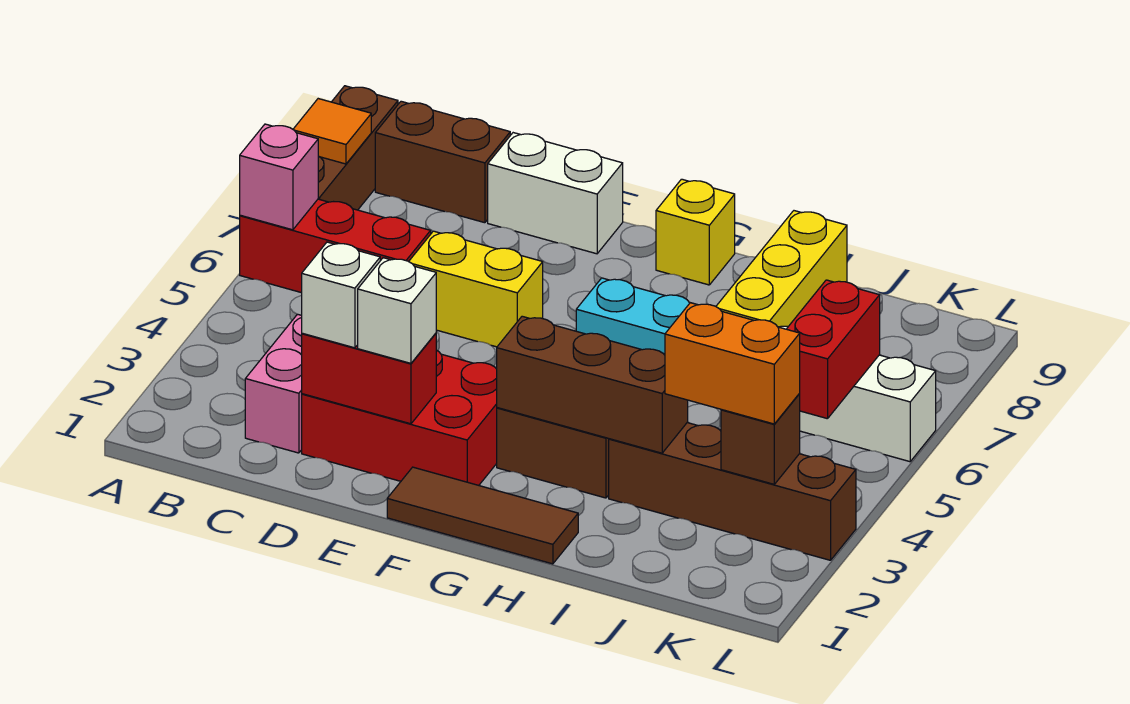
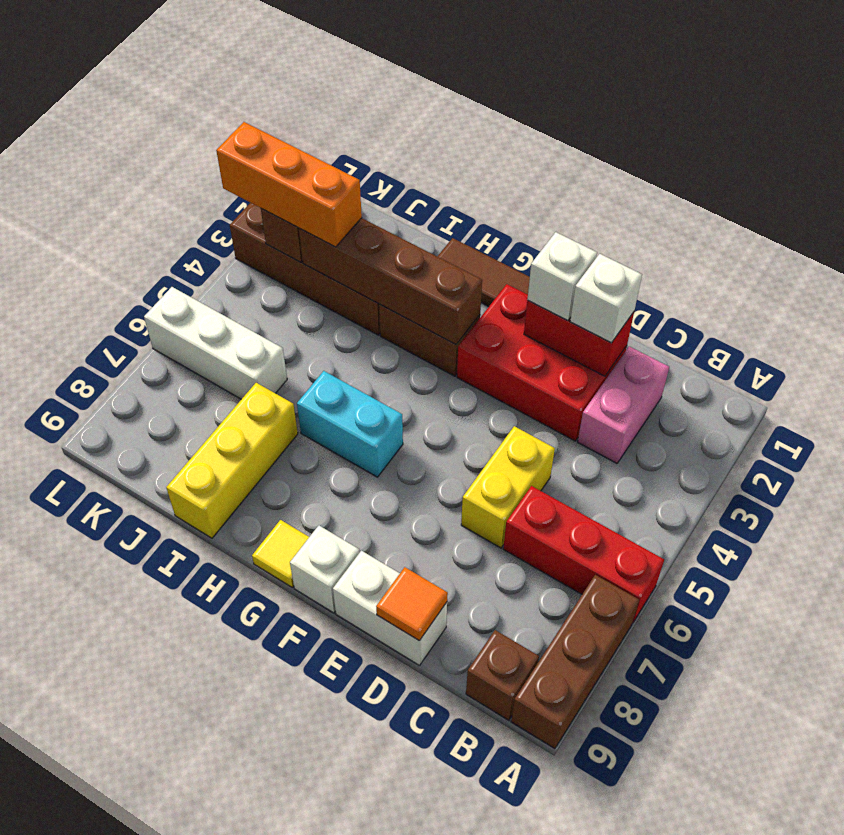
pink brick A6 level 2 -> none
orange tile A8 level 2 -> orange tile D9 level 2
brown brick B9:C9 level 1 -> brown brick B9 level 1
yellow brick D6:E6 level 1 -> yellow brick D5:D6 level 1
none -> white brick F9 level 1
brown brick G3:I3 level 2 -> brown brick G3:J3 level 2
yellow brick G9 level 1 -> yellow tile G9 level 1
orange brick J3:K3 level 3 -> orange brick J3:L3 level 3
red brick K5:K6 level 2 -> none

